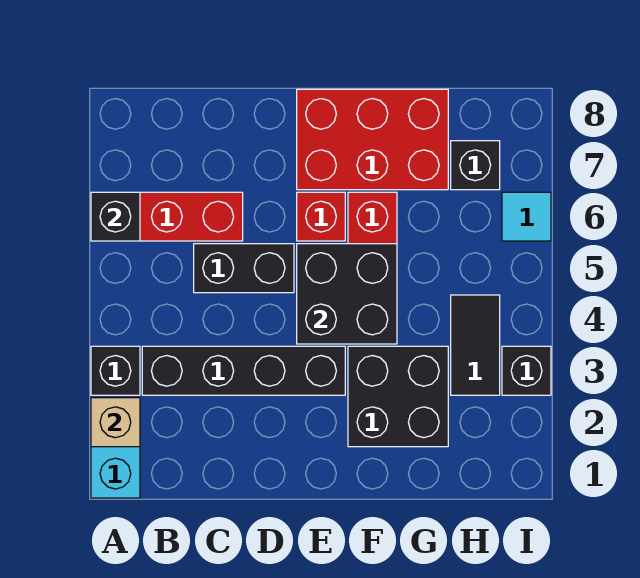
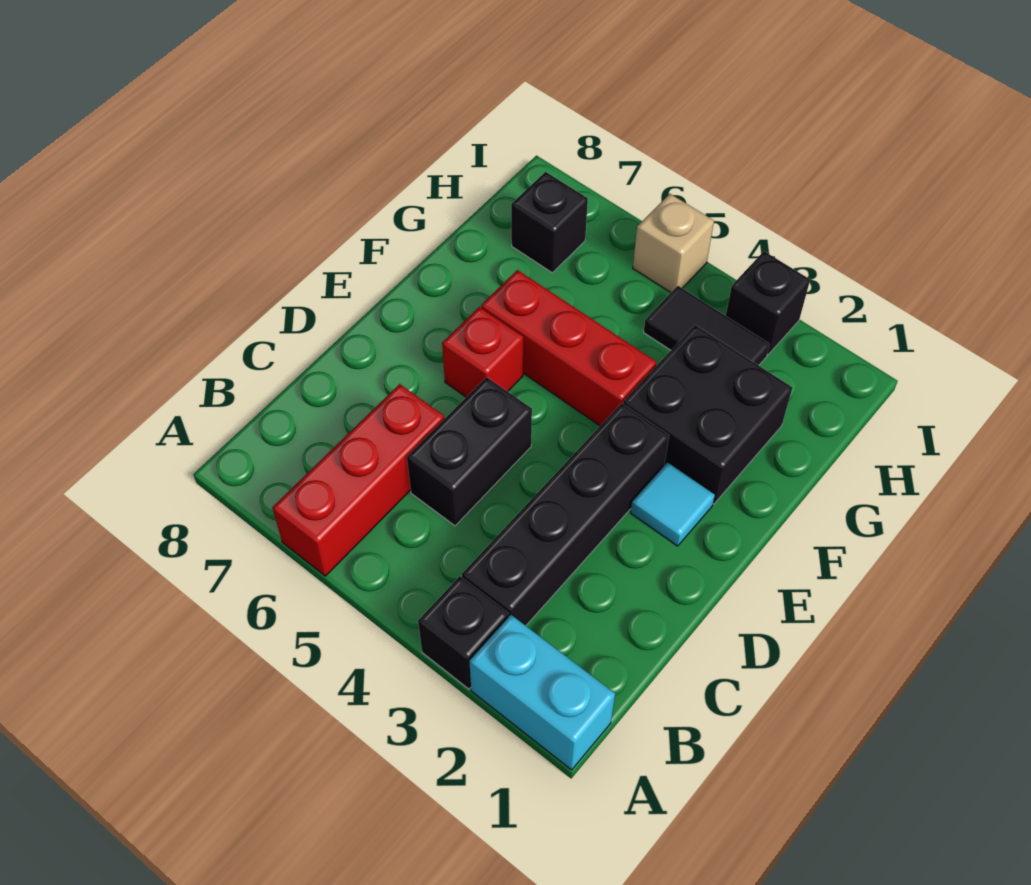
tan brick A2 level 2 -> tan brick I5 level 1
black brick A6 level 2 -> none
black brick E4:F5 level 2 -> none
red brick E7:G8 level 1 -> none
cyan tile I6 level 1 -> cyan tile E2 level 1

